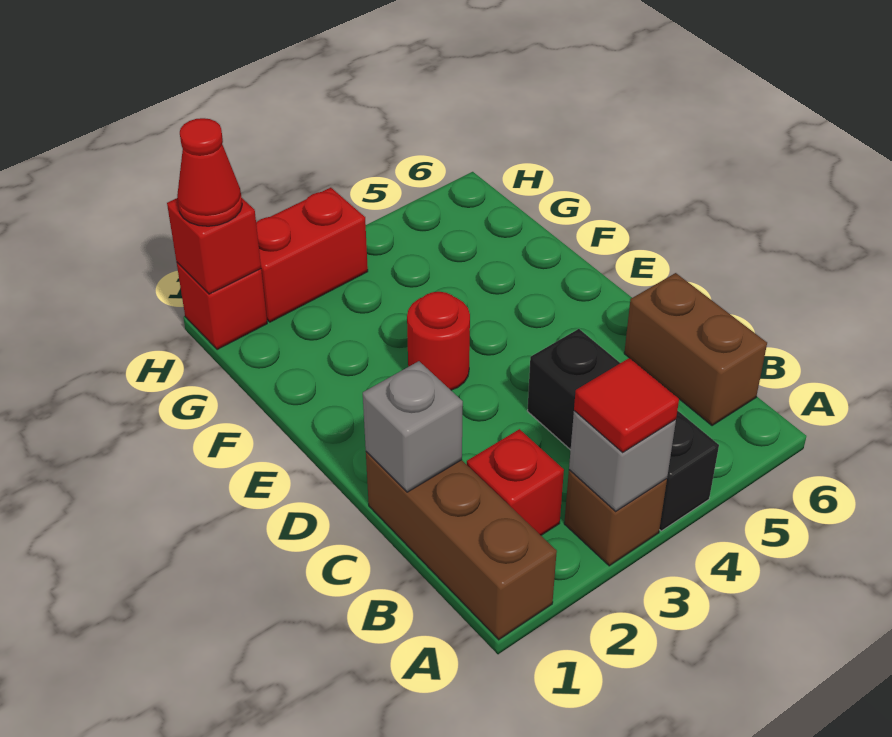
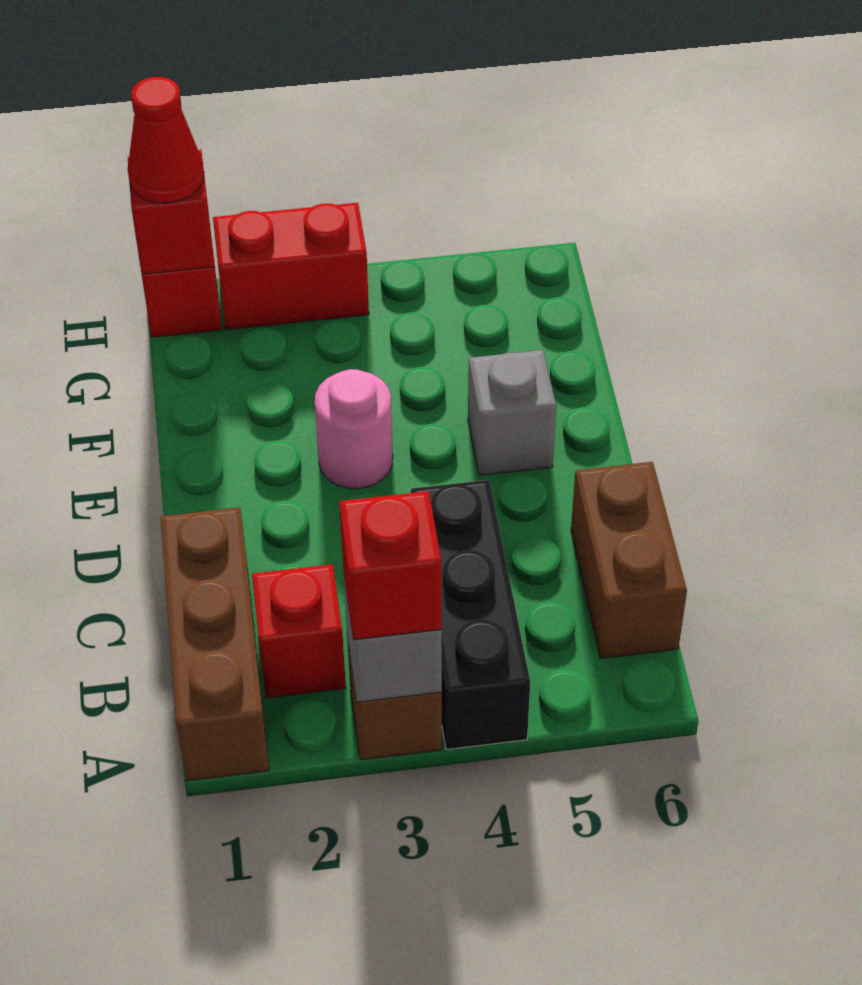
red tile A3 level 3 -> red brick A3 level 3
grey brick C1 level 2 -> grey brick E5 level 1
red round brick E3 level 1 -> pink round brick E3 level 1

